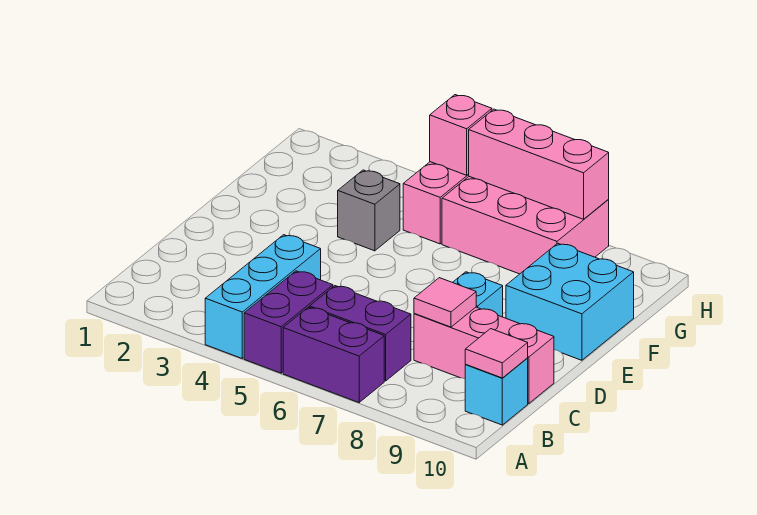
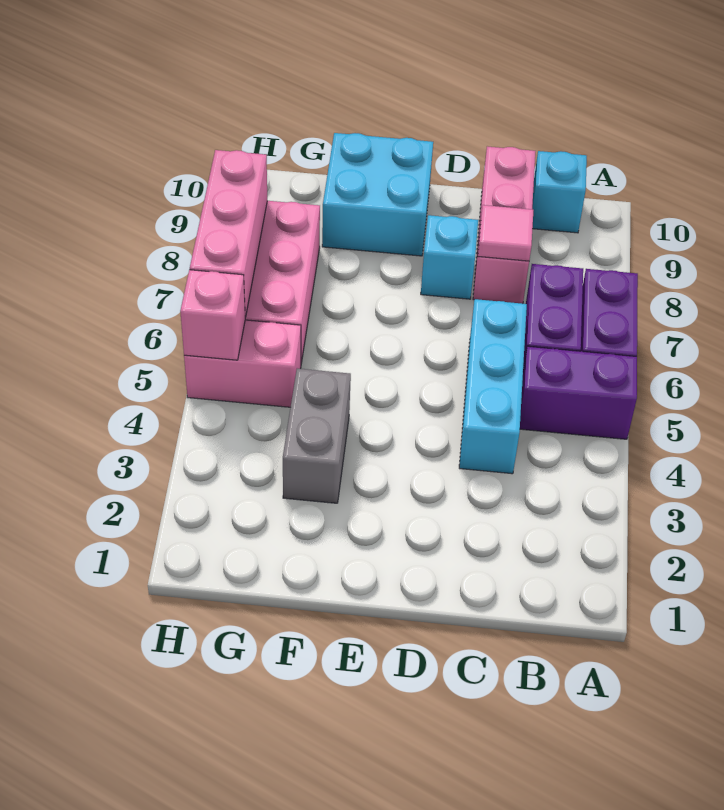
cyan brick A4:C4 level 1 -> cyan brick C4:C6 level 1
pink tile B10 level 2 -> none
grey brick F4 level 1 -> grey brick F3:F4 level 1

